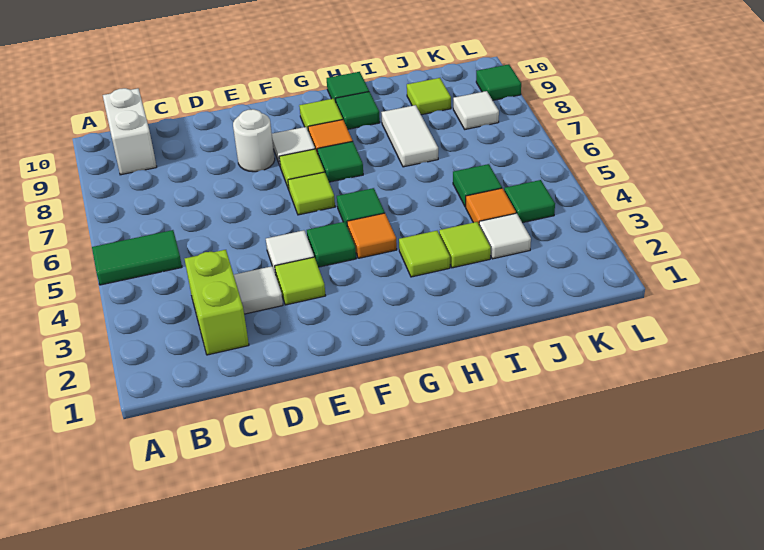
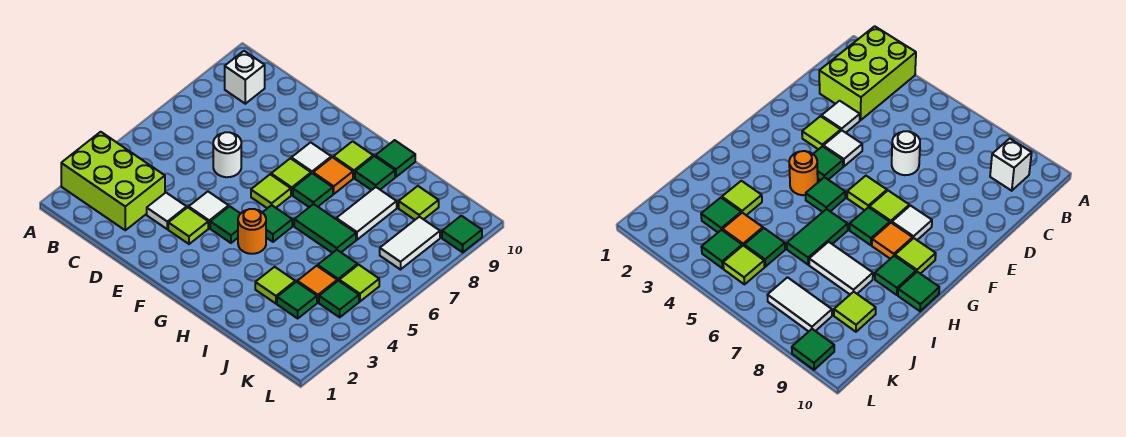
green tile A5:B5 level 1 -> green tile H6:I6 level 1
white brick B9:B10 level 1 -> white brick B9 level 1
lime brick C2:C3 level 1 -> lime brick A2:C3 level 1
white round brick E8 level 1 -> white round brick D6 level 1
orange tile G4 level 1 -> orange round brick G4 level 1
lime tile H3 level 1 -> lime tile K5 level 1
white tile J3 level 1 -> green tile J3 level 1
white tile K8 level 1 -> white tile K7:K8 level 1

